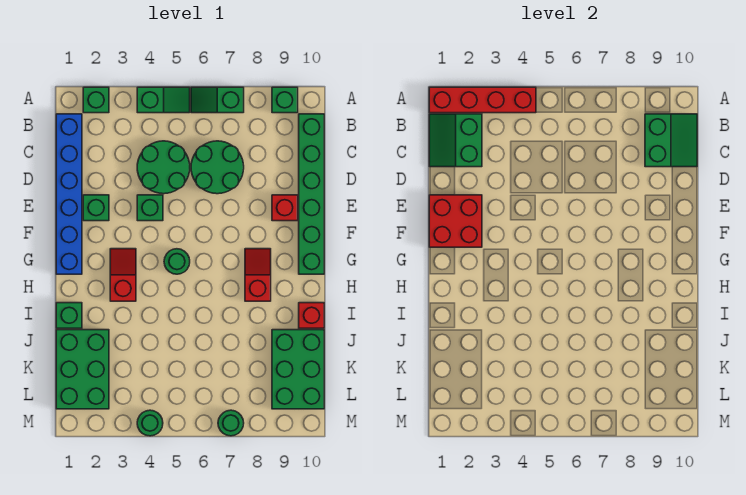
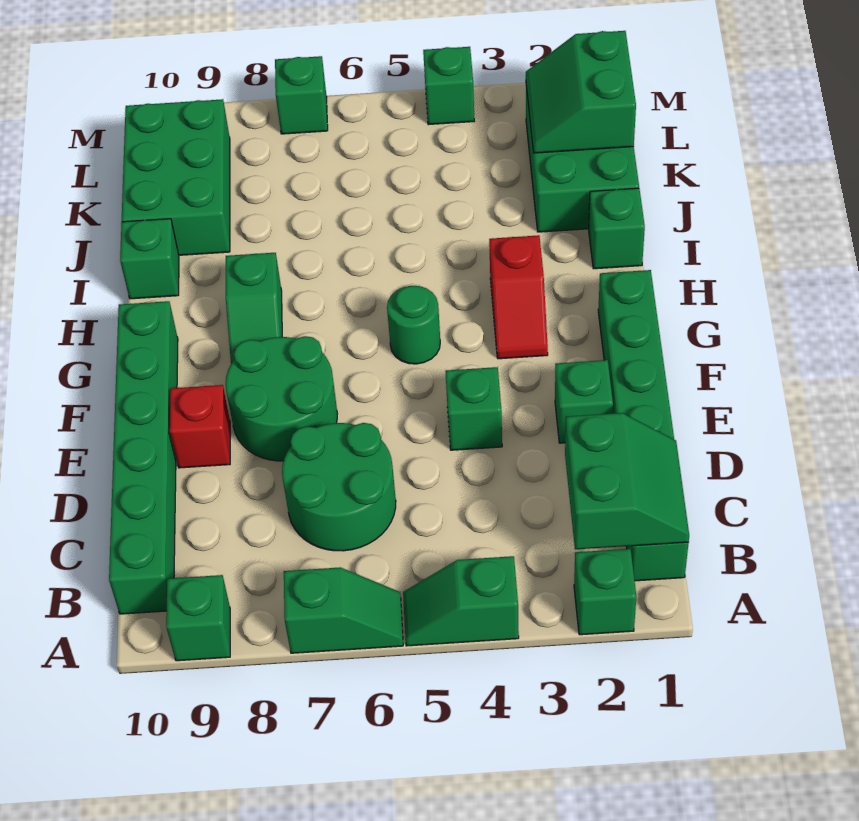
red brick A1:A4 level 2 -> none
blue brick B1:G1 level 1 -> green brick B1:G1 level 1
green slope B9:C10 level 2 top 9 -> green slope K1:L2 level 2 top 1
green round brick C4:D5 level 1 -> green round brick E7:F8 level 1
red brick E1:F2 level 2 -> none
red slope G8:H8 level 1 top H -> green slope G8:H8 level 1 top H
red brick I10 level 1 -> green brick I10 level 1
green round brick M4 level 1 -> green brick M4 level 1
green round brick M7 level 1 -> green brick M7 level 1

